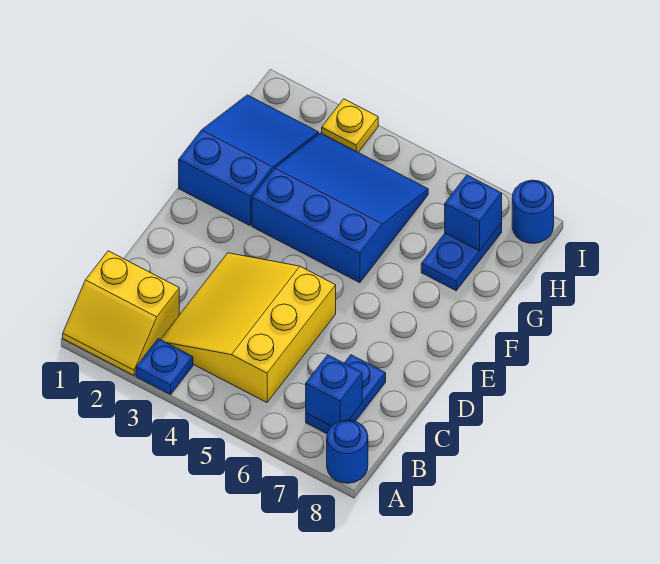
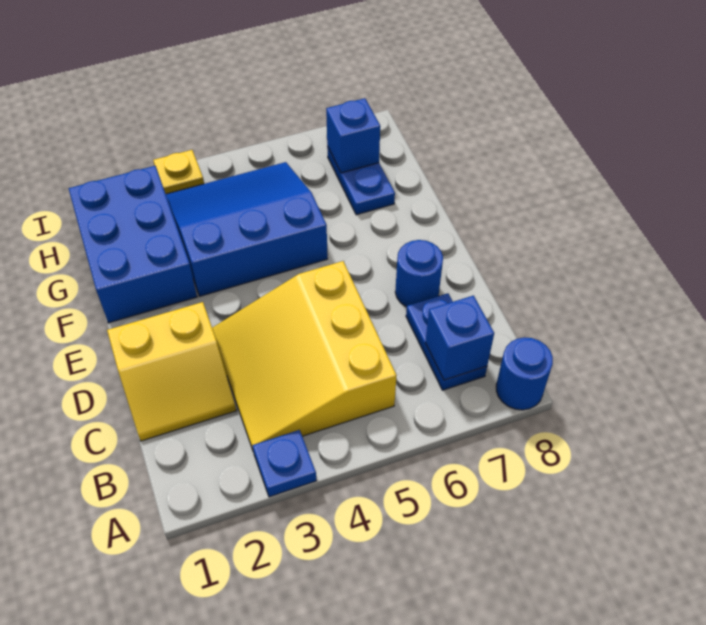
yellow slope A1:B2 level 1 top B -> yellow slope C1:D2 level 1 top D
blue slope F1:H2 level 1 top F -> blue brick F1:H2 level 1
blue round brick I8 level 1 -> blue round brick D7 level 1

